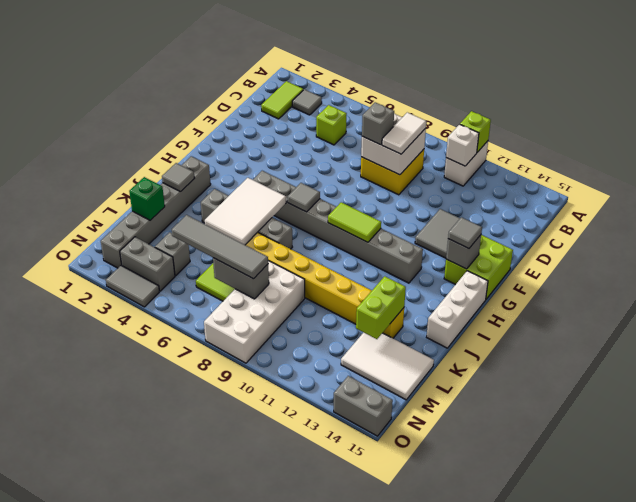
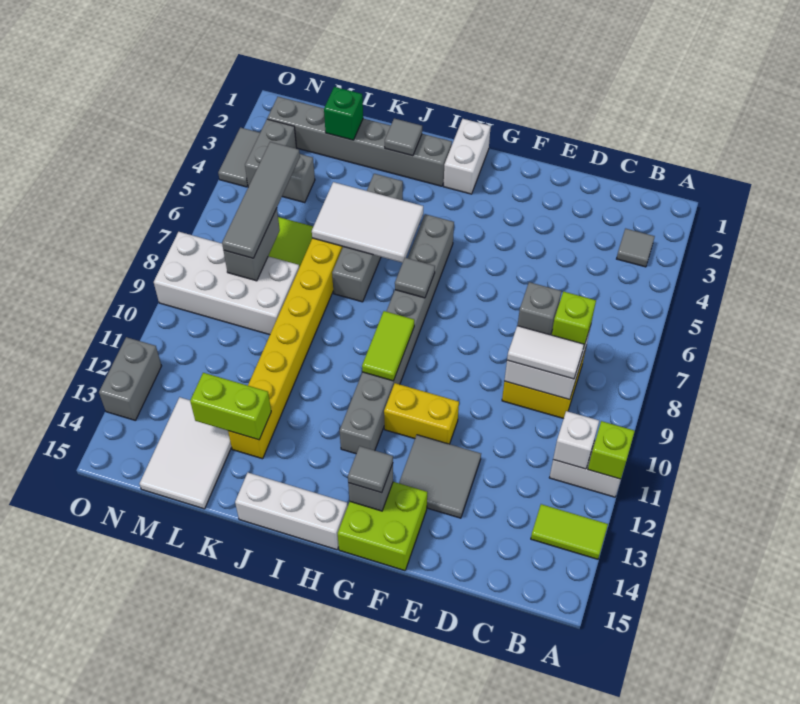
lime tile B2:C2 level 1 -> lime tile A13:B13 level 1
lime brick C5 level 1 -> lime brick C8 level 3
none -> yellow brick F11:G11 level 1
none -> white brick H1:H2 level 1
grey brick O14:O15 level 1 -> grey brick O12:O13 level 1

